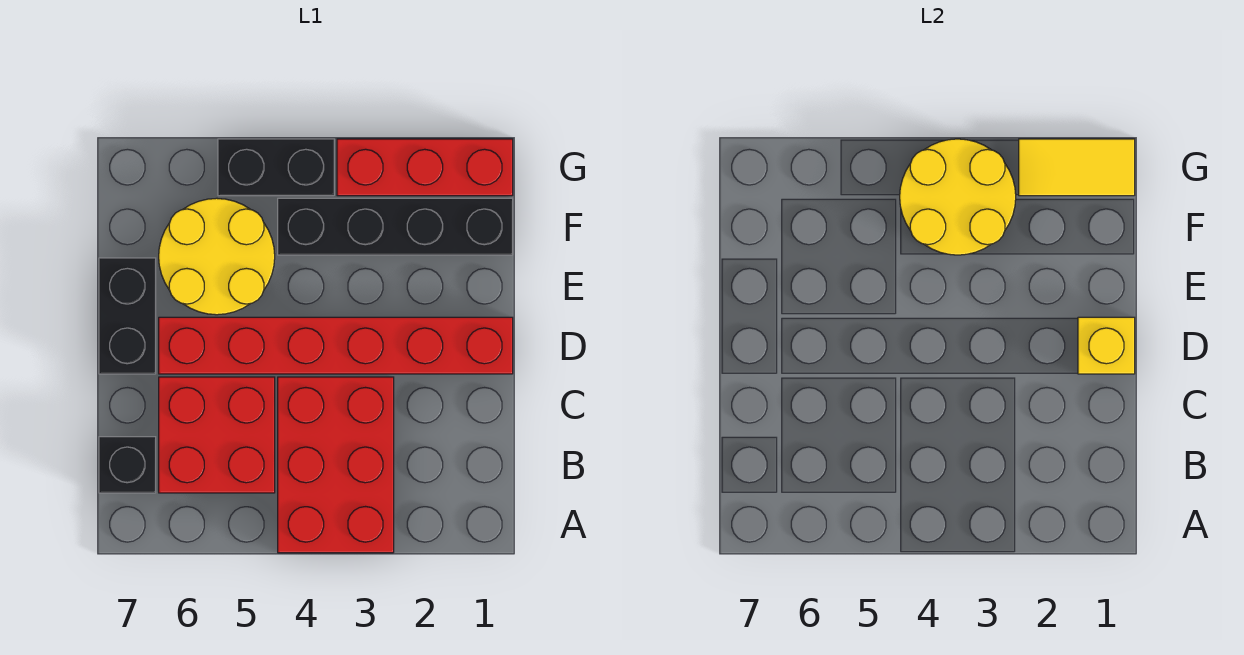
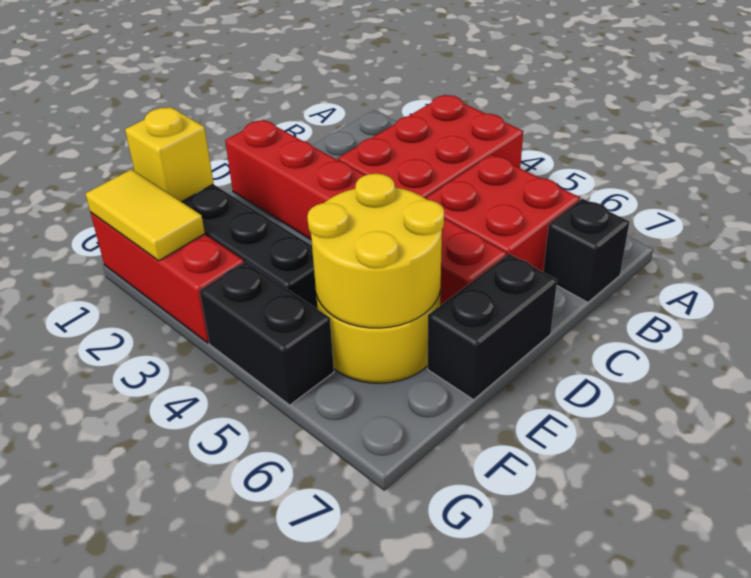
yellow brick D1 level 2 -> yellow brick F1 level 2
yellow round brick F3:G4 level 2 -> yellow round brick E5:F6 level 2

